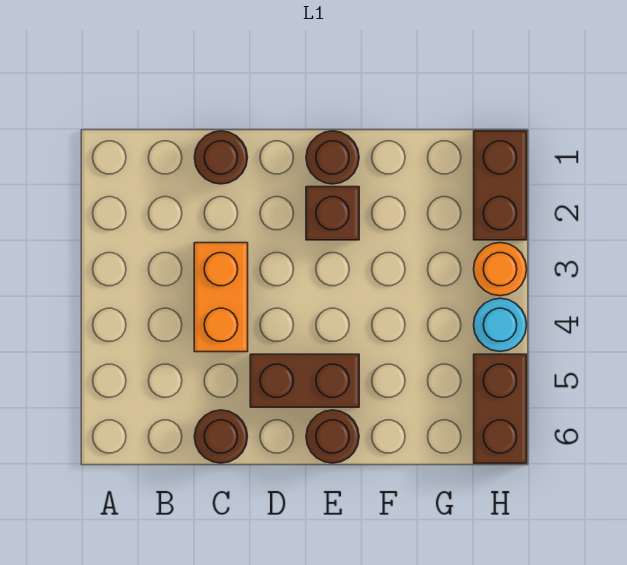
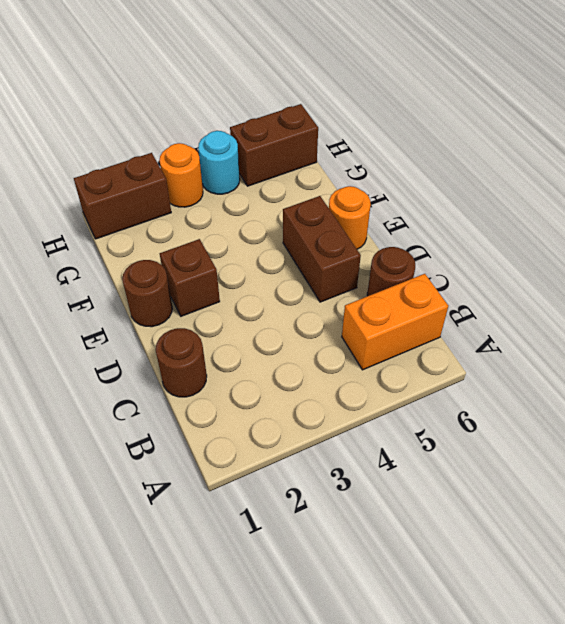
orange brick C3:C4 level 1 -> orange brick B5:B6 level 1
brown round brick E6 level 1 -> orange round brick E6 level 1

